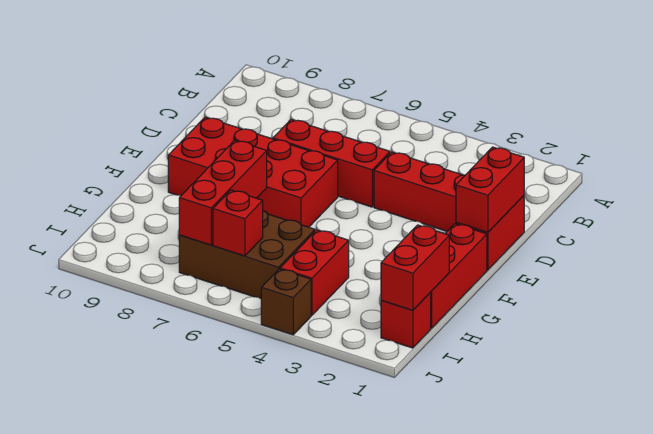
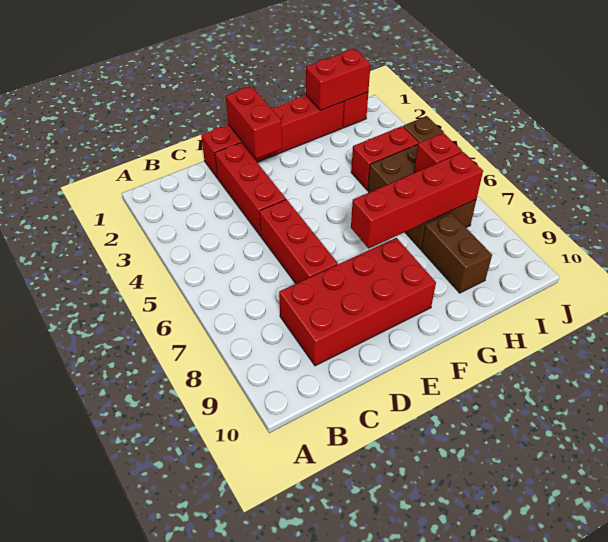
red brick D1:E1 level 2 -> red brick E1:E2 level 2
red brick E6:F9 level 1 -> red brick C8:F9 level 1
red brick G7:I7 level 2 -> red brick F7:I7 level 2
none -> brown brick H8:H9 level 1

